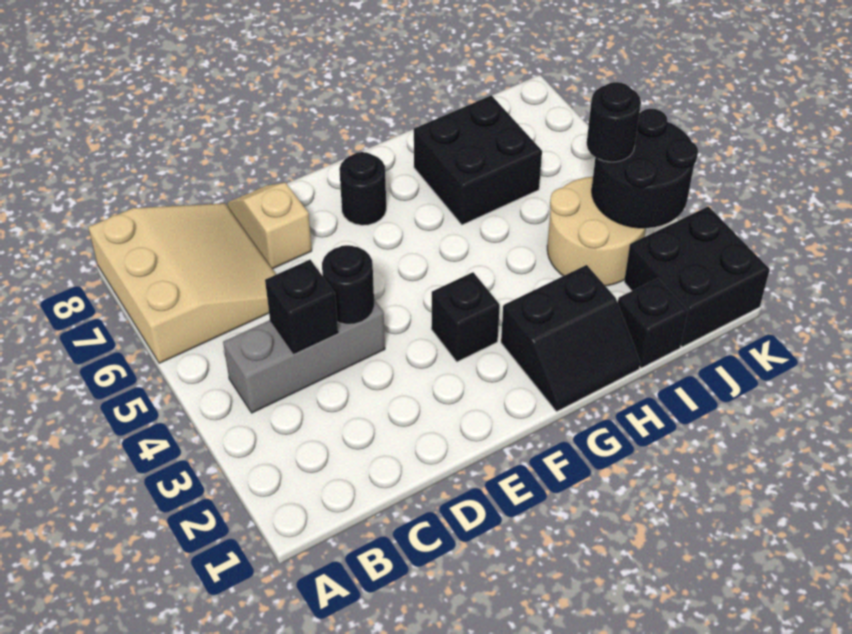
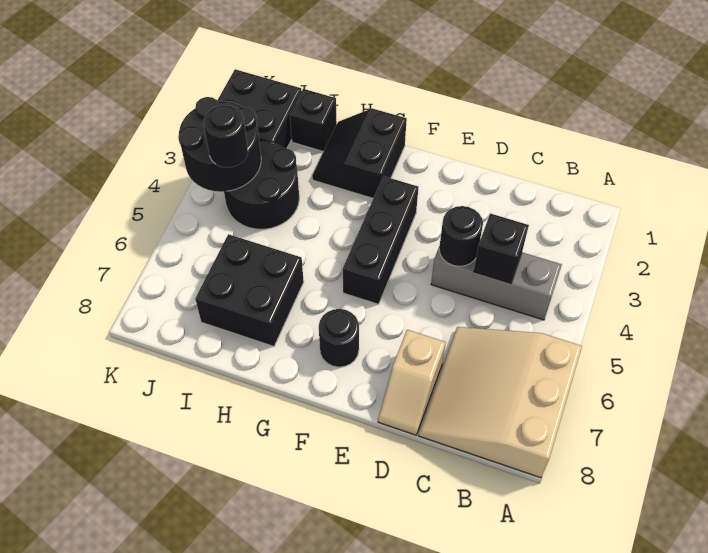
black brick F3 level 1 -> black brick F3:F5 level 1
black slope G1:H2 level 1 top 2 -> black slope G1:H2 level 1 top G
tan round brick I3:J4 level 1 -> black round brick I3:J4 level 1

